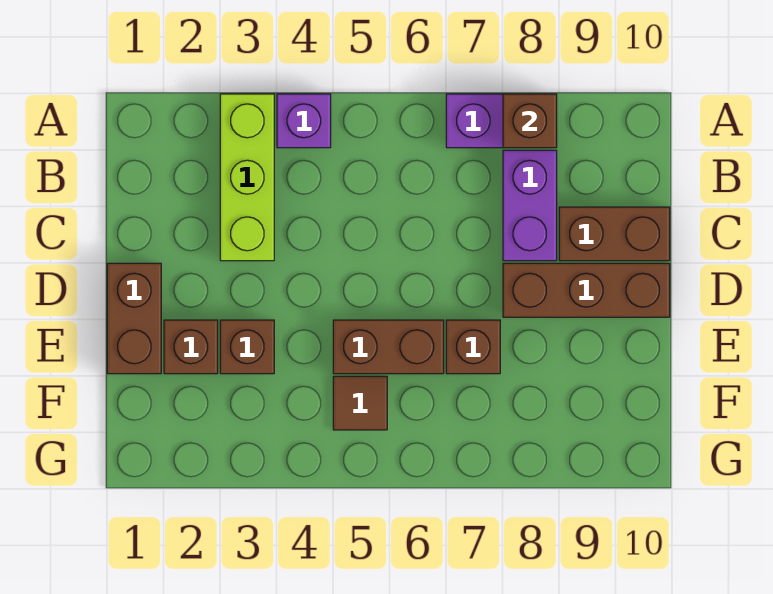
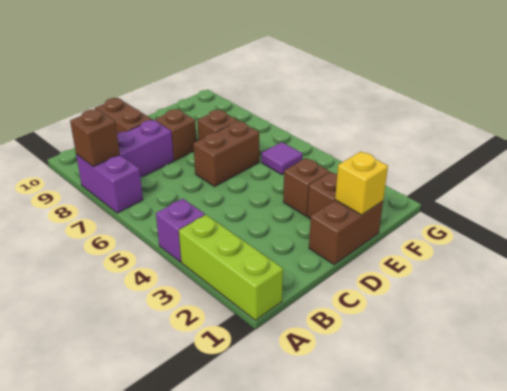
lime brick A3:C3 level 1 -> lime brick A1:A3 level 1
brown brick D8:D10 level 1 -> brown brick D8 level 1
none -> yellow brick E1 level 2
brown brick E5:E6 level 1 -> brown brick D6:E6 level 1
brown tile F5 level 1 -> purple tile F5 level 1

